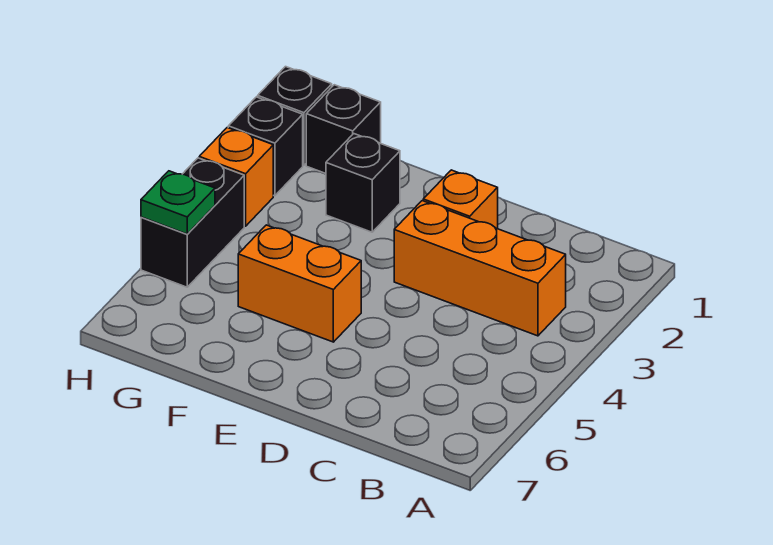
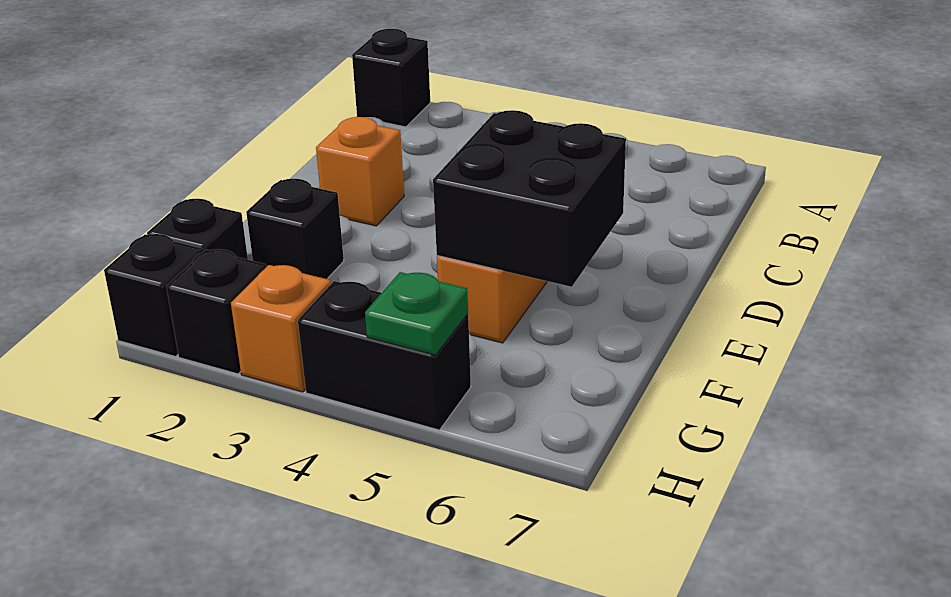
none -> black brick A1 level 1
orange brick B3:D3 level 1 -> none
none -> black brick E5:F6 level 2

